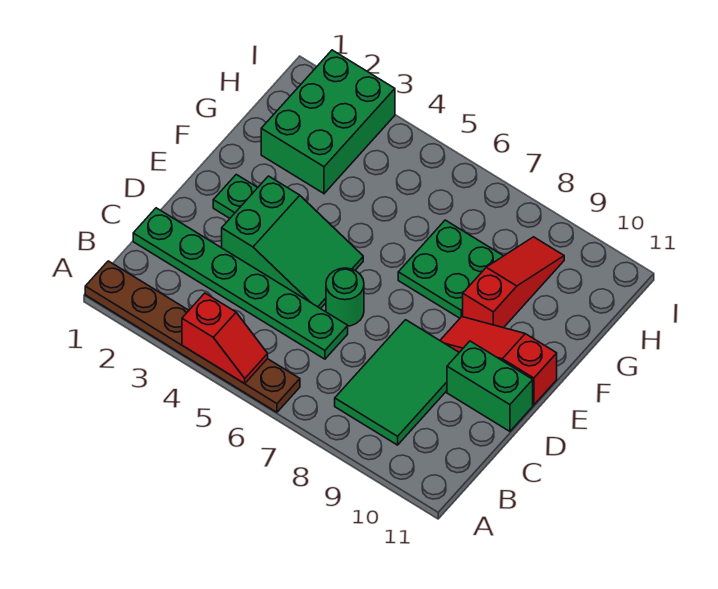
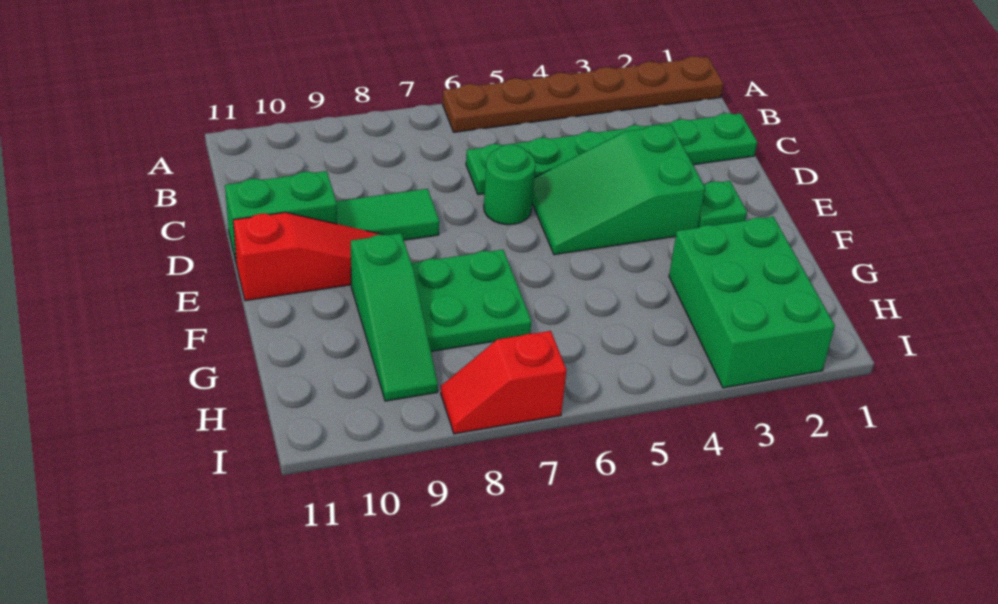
red slope A4:A5 level 2 top 4 -> red slope I7:I8 level 1 top 7
green tile B8:D9 level 1 -> green tile D8:D9 level 1
red slope F9:H9 level 1 top F -> green slope F9:H9 level 1 top F

